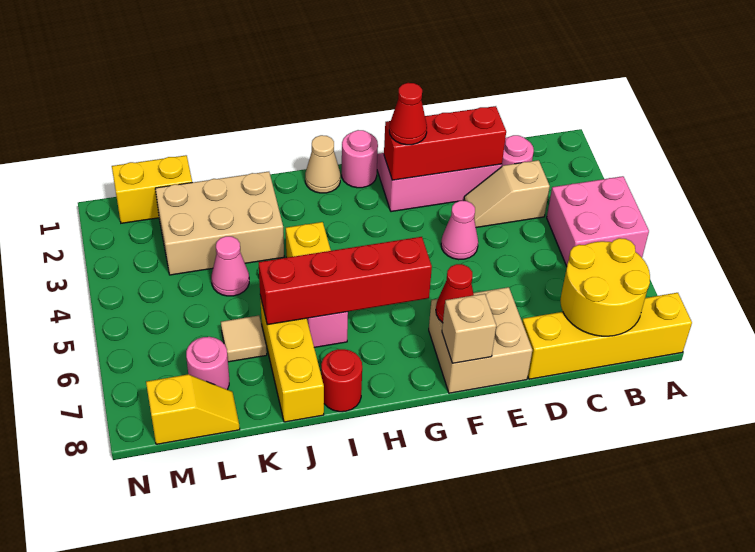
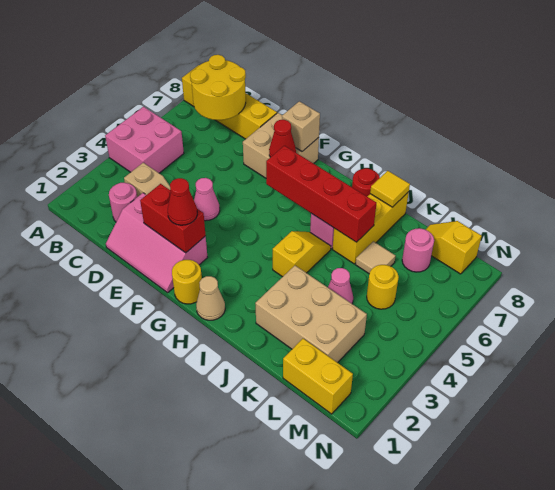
red brick D2:F2 level 2 -> red brick E2:F2 level 2
pink round brick G1 level 1 -> yellow round brick G1 level 1
none -> yellow tile J8 level 2
none -> yellow round brick L5 level 1

